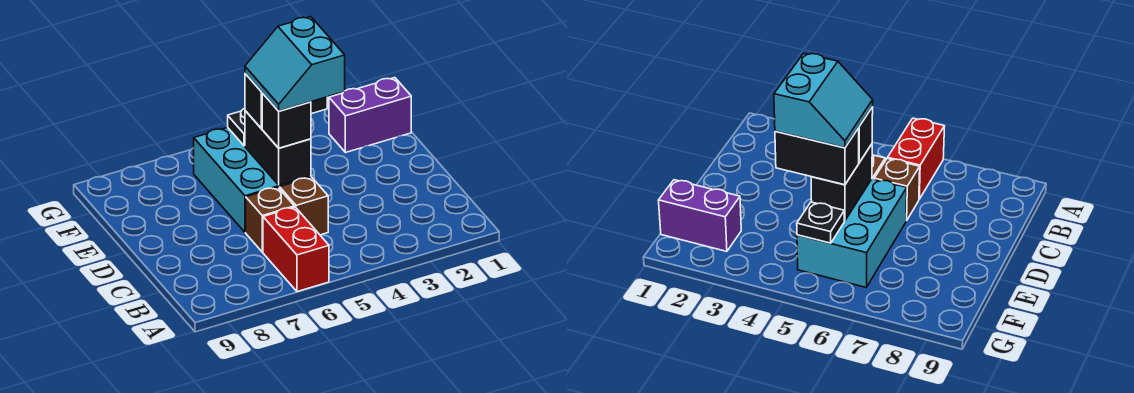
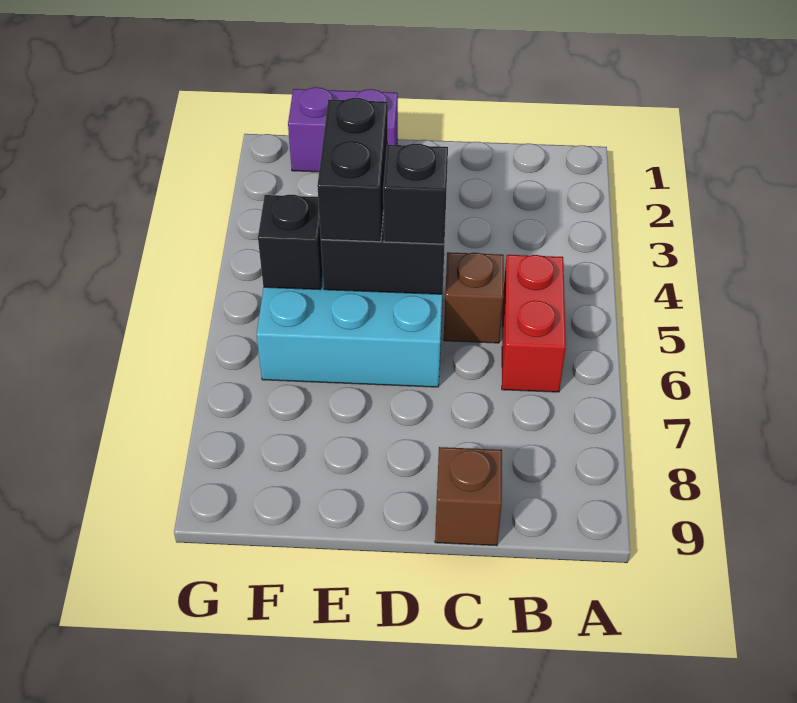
red brick A6:B6 level 1 -> red brick B5:B6 level 1
brown brick C6 level 1 -> brown brick C9 level 1
cyan slope D4:E5 level 4 top 4 -> none
purple brick F1:F2 level 1 -> purple brick E1:F1 level 1
black plate F5 level 2 -> black brick F5 level 2

